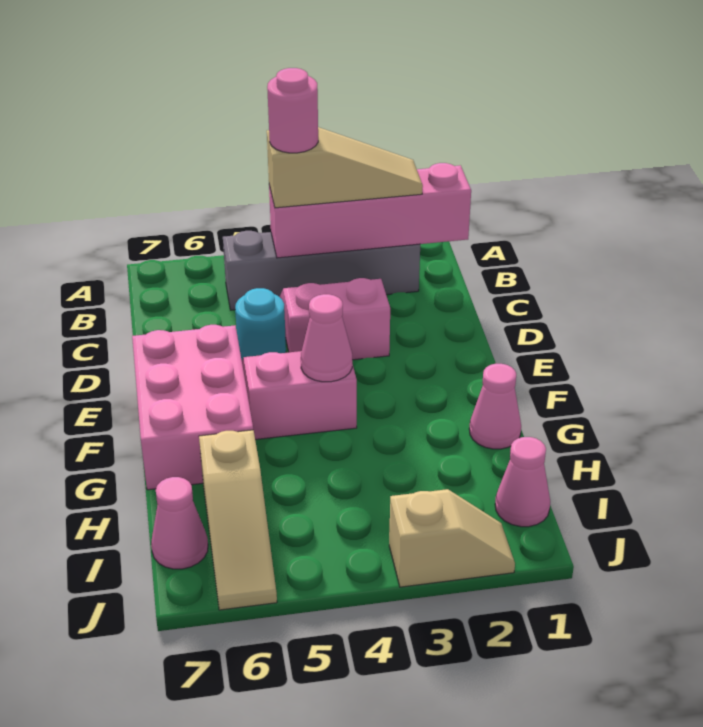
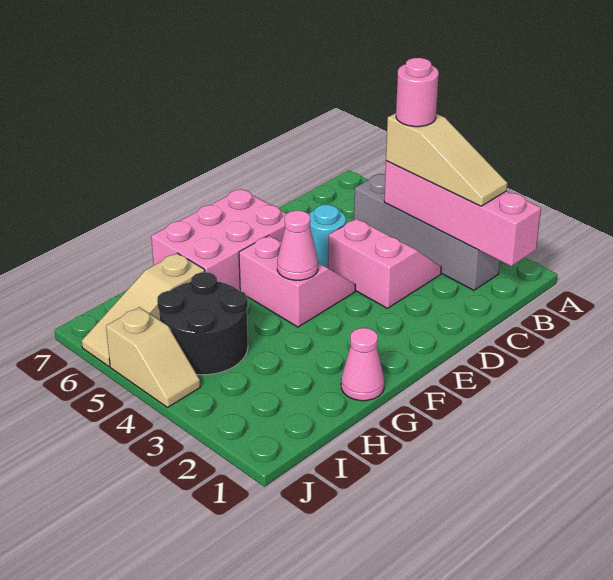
none -> black round brick H4:I5 level 1
pink cone I1 level 1 -> none
pink cone I7 level 1 -> none
tan slope J2:J3 level 1 top 3 -> tan slope J4:J5 level 1 top 5

